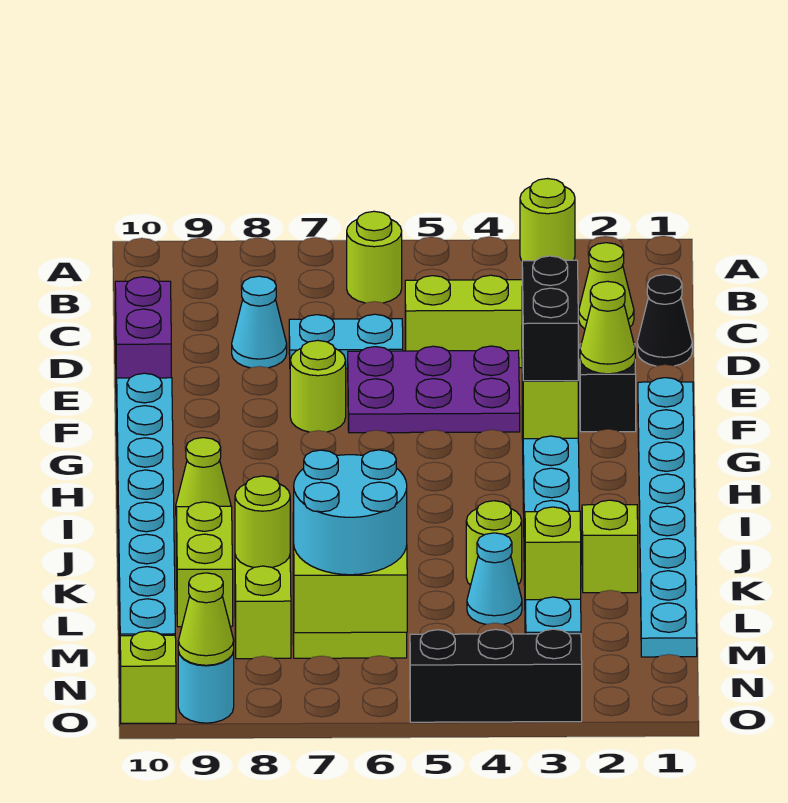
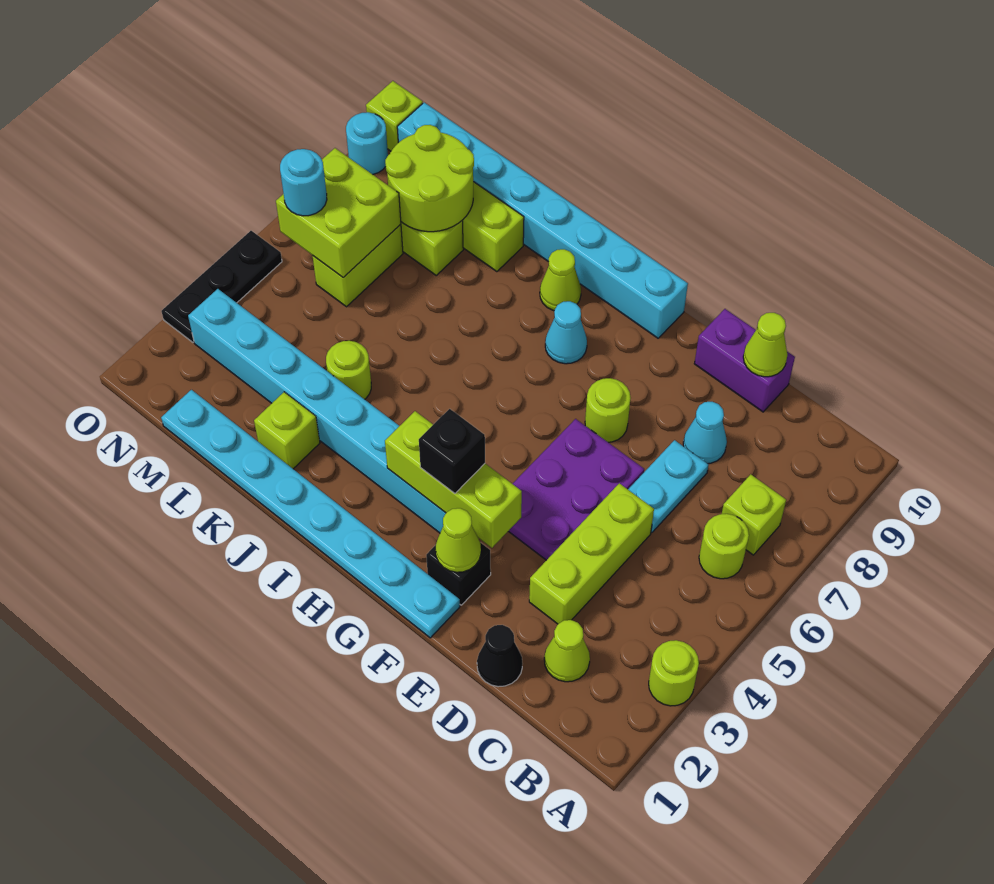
black brick G3:H3 level 3 -> black brick G3 level 3
cyan cone L4 level 1 -> cyan cone H8 level 1
lime round brick L8 level 2 -> lime round brick L8:M9 level 2
lime brick M3 level 2 -> lime brick B7 level 1
cyan round brick M6:N7 level 3 -> cyan round brick N6 level 3
black brick O3:O5 level 1 -> black plate O3:O5 level 1
lime cone O9 level 2 -> lime cone D10 level 2

